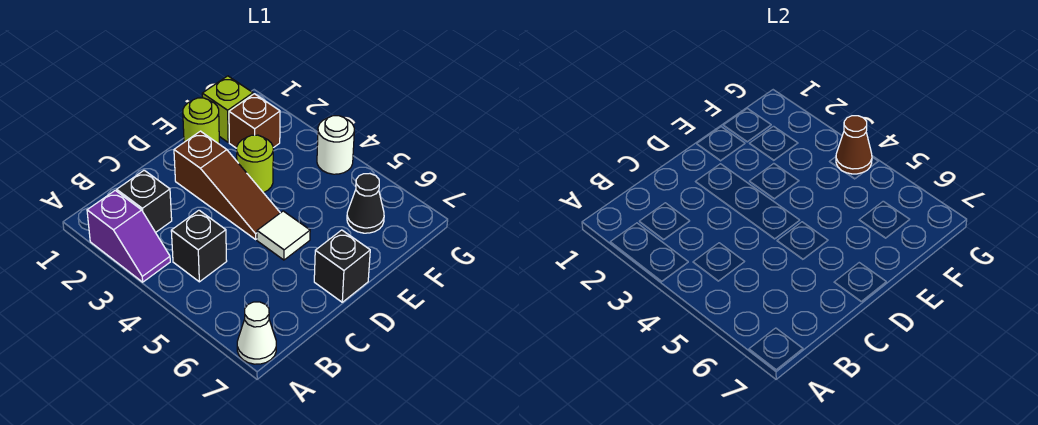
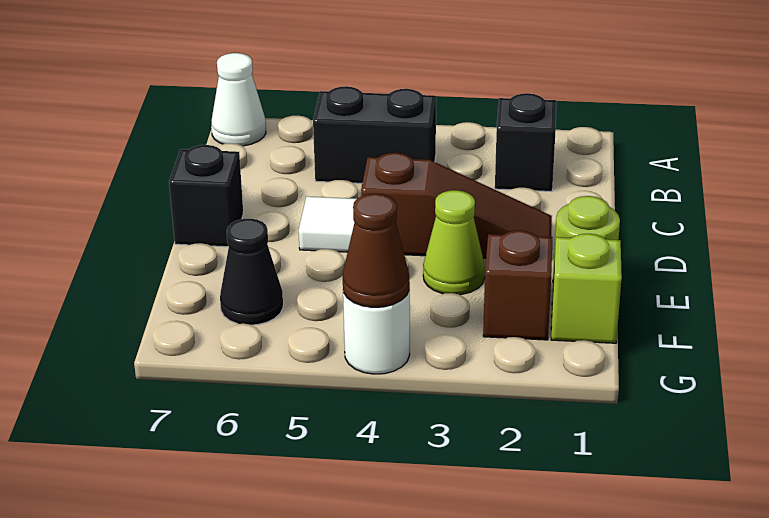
purple slope A2:A3 level 1 top 2 -> none
black brick B4 level 1 -> black brick B4:B5 level 1
brown slope D2:D4 level 1 top 2 -> brown slope D2:D4 level 1 top 4
lime round brick E3 level 1 -> lime cone E3 level 1

